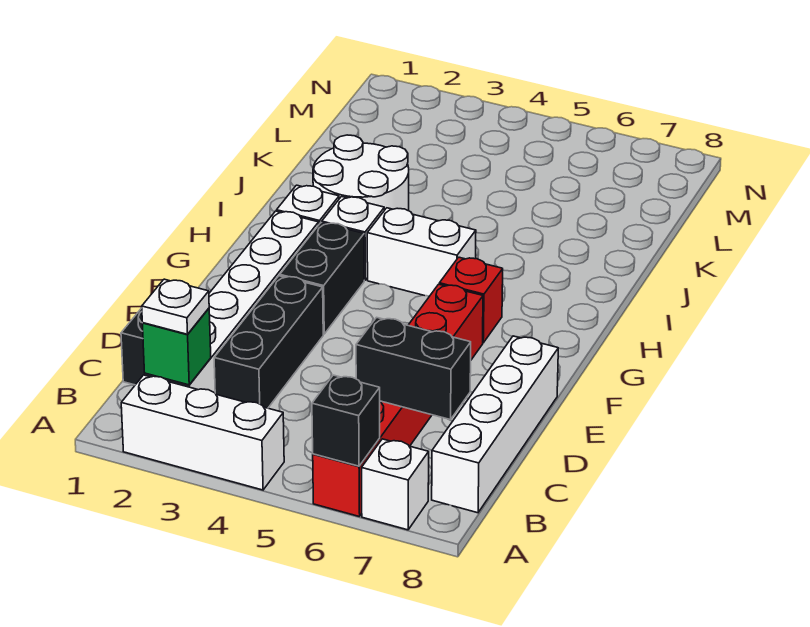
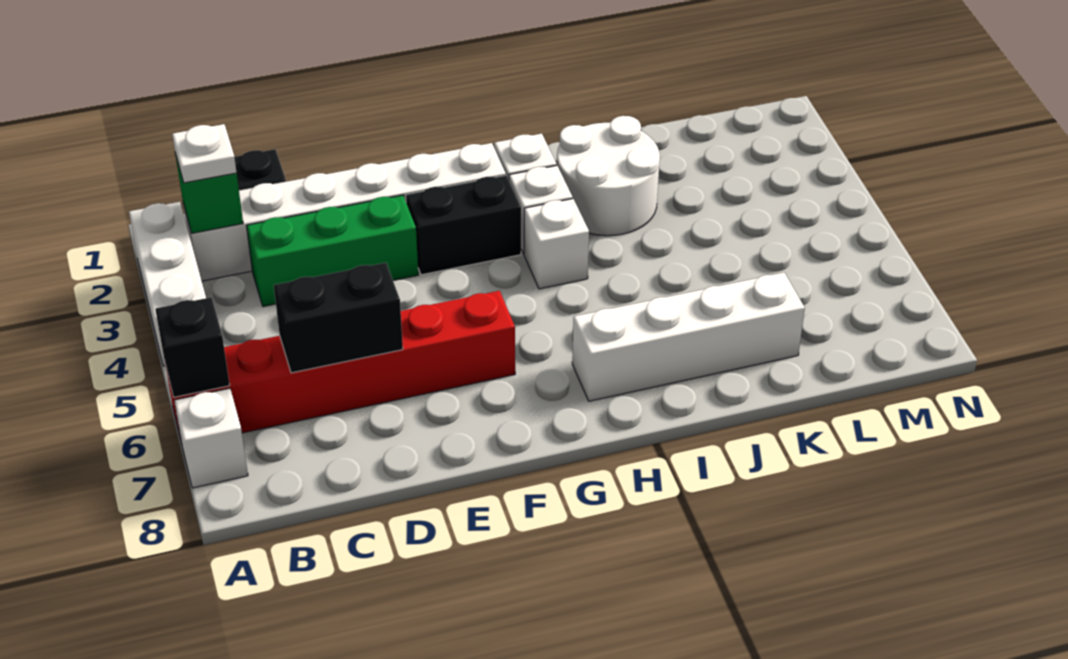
white brick B8:E8 level 1 -> white brick H7:K7 level 1
black brick C3:E3 level 1 -> green brick C3:E3 level 1
black brick C6:C7 level 2 -> black brick C6:D6 level 2
red brick G6 level 1 -> none
white brick H4:H5 level 1 -> white brick H4 level 1

